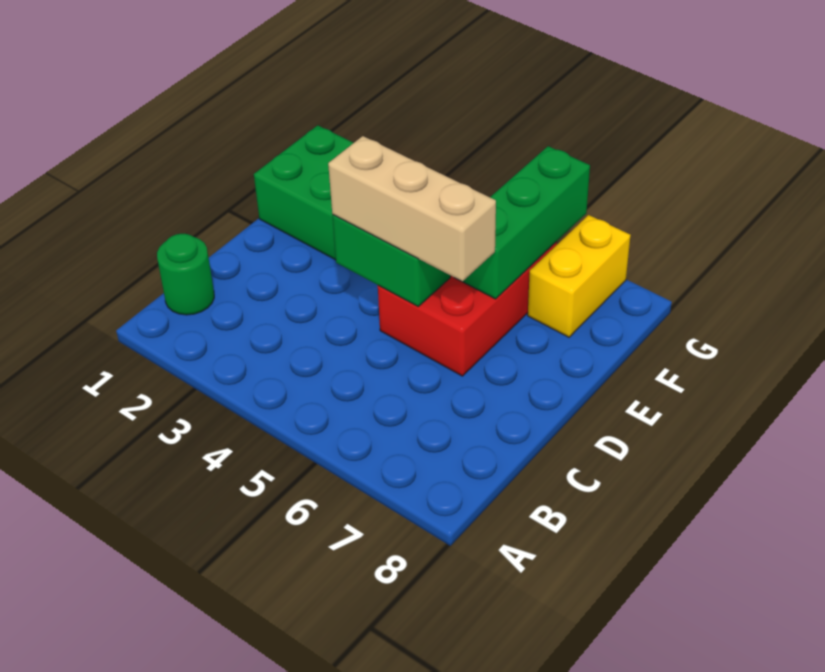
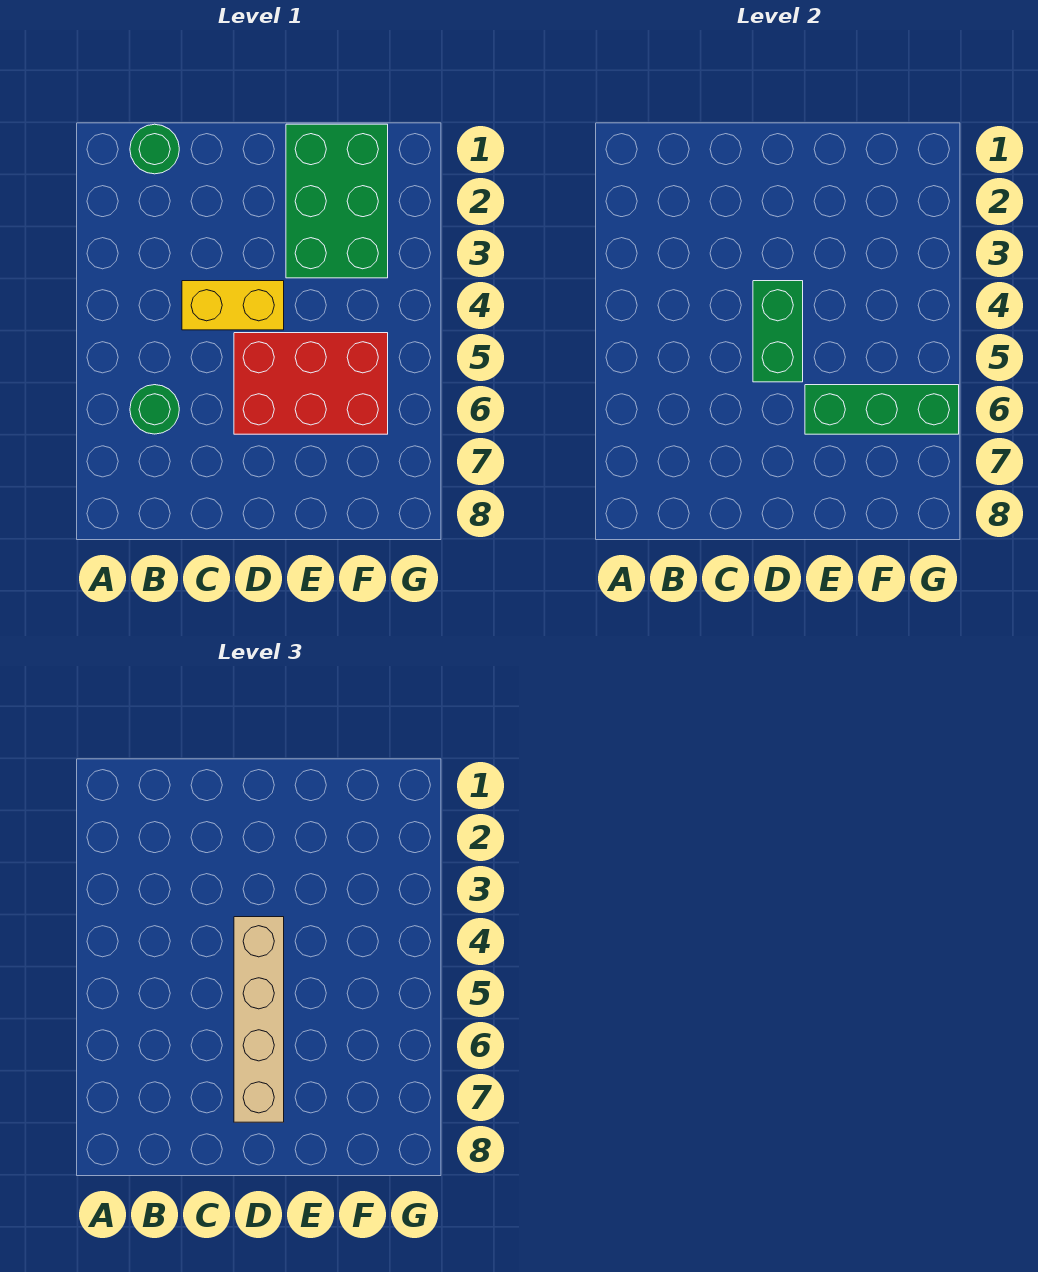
none -> green round brick B6 level 1
tan brick D4:D6 level 3 -> tan brick D4:D7 level 3
yellow brick F7:G7 level 1 -> yellow brick C4:D4 level 1

